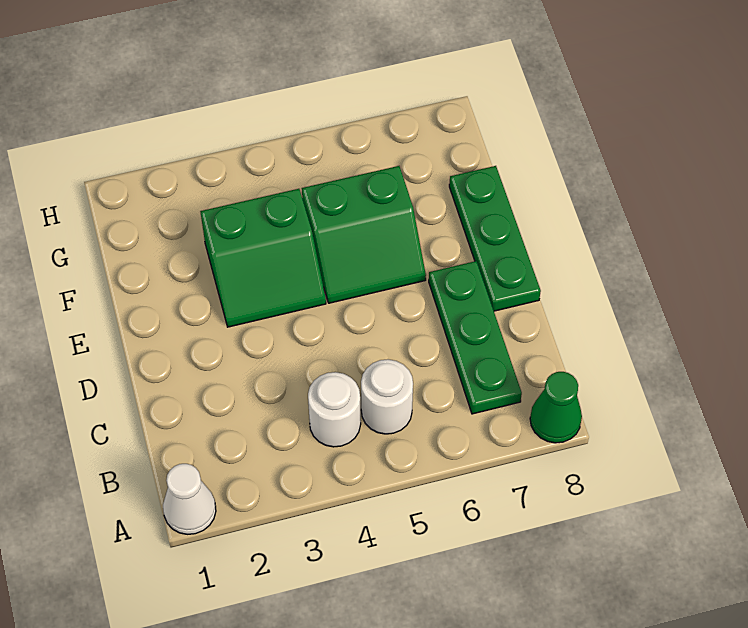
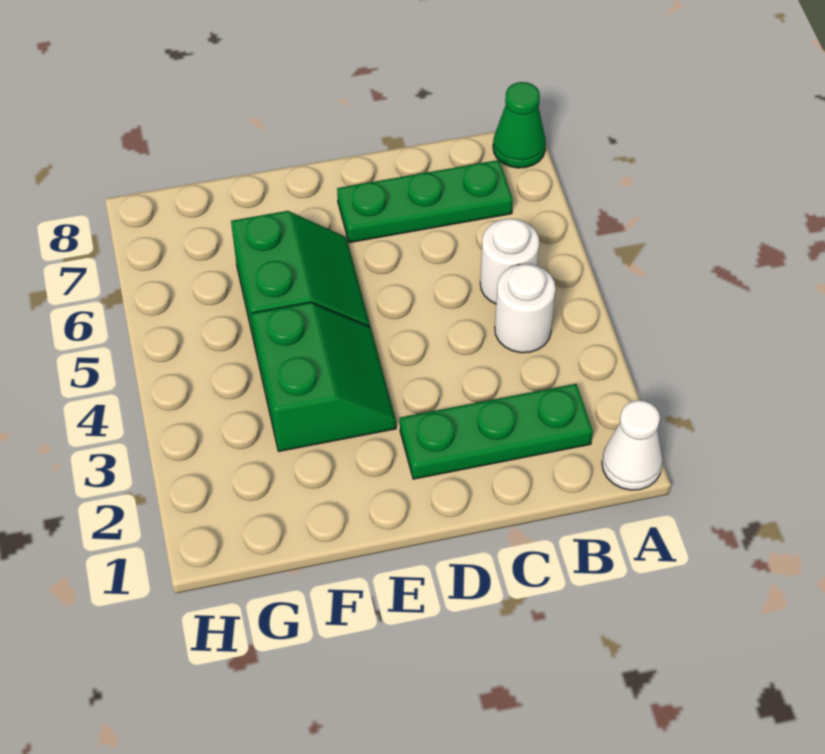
green plate D8:F8 level 1 -> green plate B2:D2 level 1

